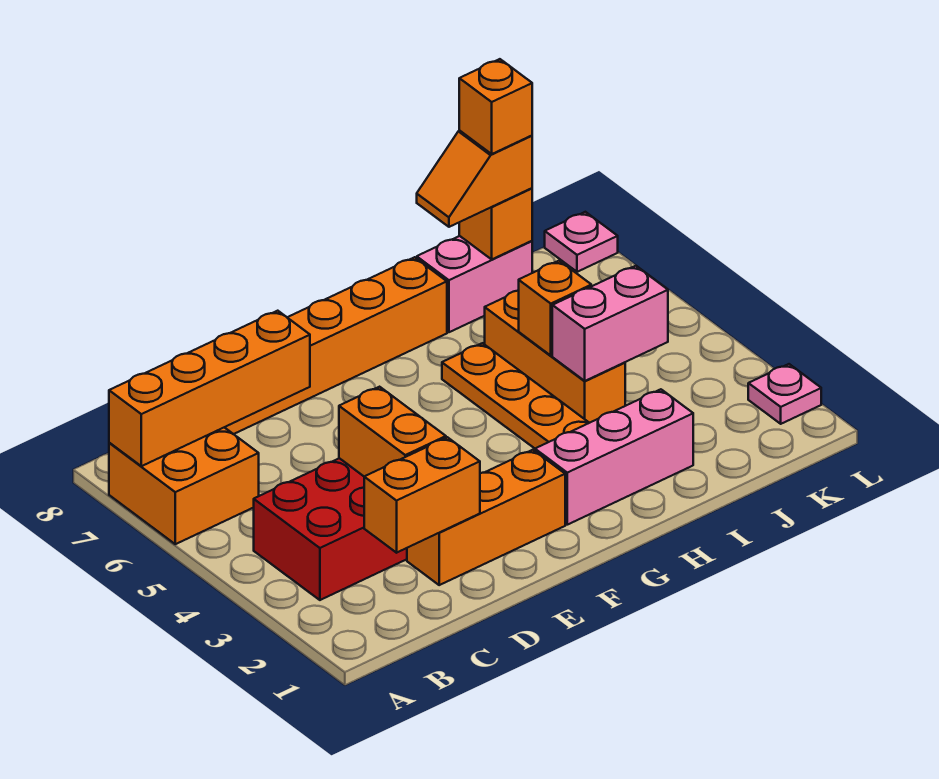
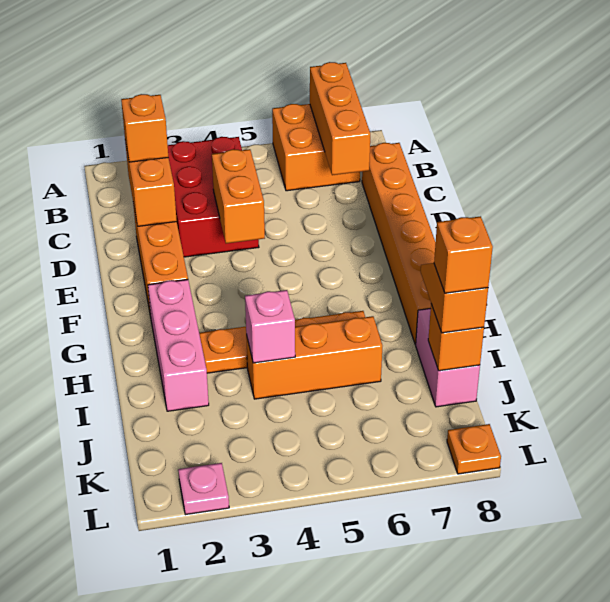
orange brick A7:D7 level 2 -> orange brick A7:C7 level 2
orange brick D3:D4 level 2 -> orange brick D4:E4 level 2
pink brick I4:J4 level 2 -> pink brick I4 level 2
orange brick I5 level 2 -> orange brick C2 level 3
pink plate L8 level 1 -> orange plate L8 level 1

